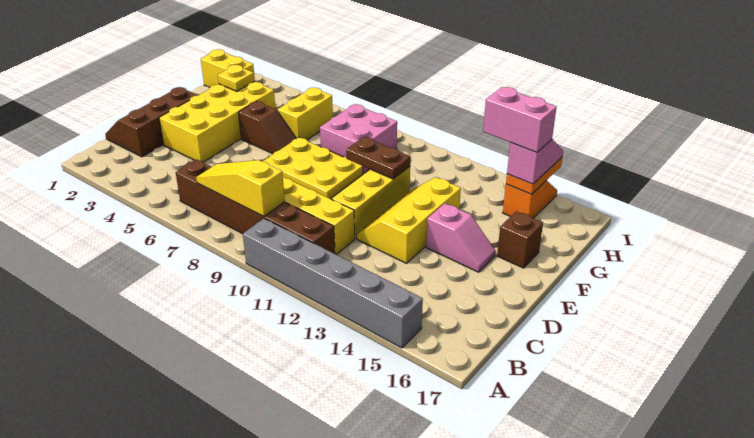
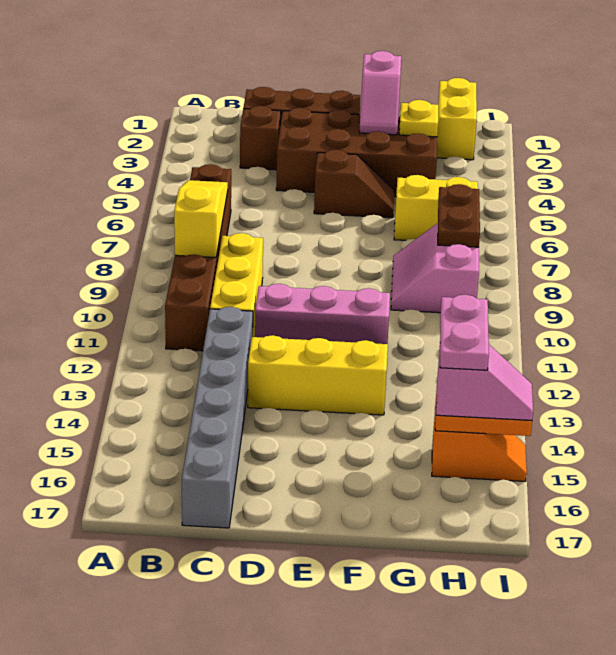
grey brick A10:A15 level 1 -> grey brick C12:C17 level 1
yellow brick D3:G4 level 1 -> brown brick D3:G4 level 1
yellow brick D11:F11 level 1 -> pink brick D11:F11 level 1
yellow plate E7:F9 level 1 -> none
pink slope E14:E15 level 1 top 14 -> pink slope F2:F3 level 2 top 2
brown slope F5:F6 level 1 top 5 -> brown slope E5:F5 level 1 top E
brown plate F10:F11 level 2 -> brown plate H7:H8 level 2
brown brick F16 level 1 -> brown brick C3 level 1
pink brick G8:H9 level 1 -> pink slope G8:H9 level 1 top H
pink brick H14:H15 level 4 -> pink plate H14:H15 level 4

